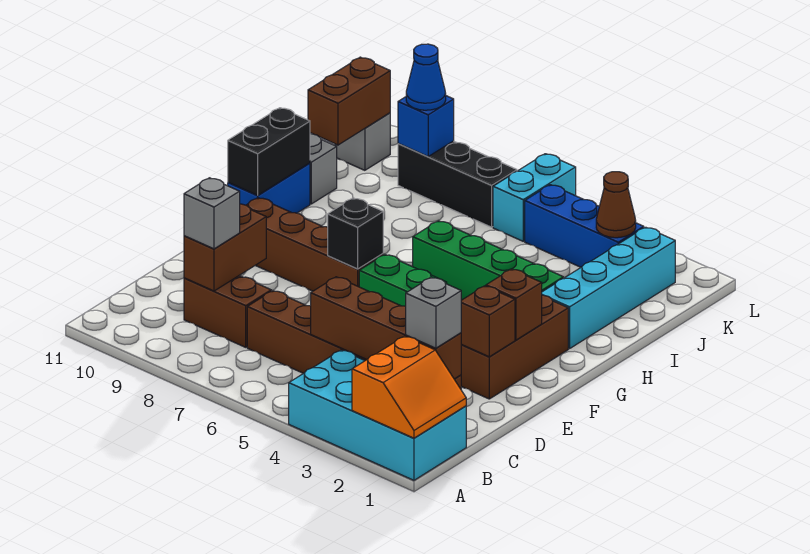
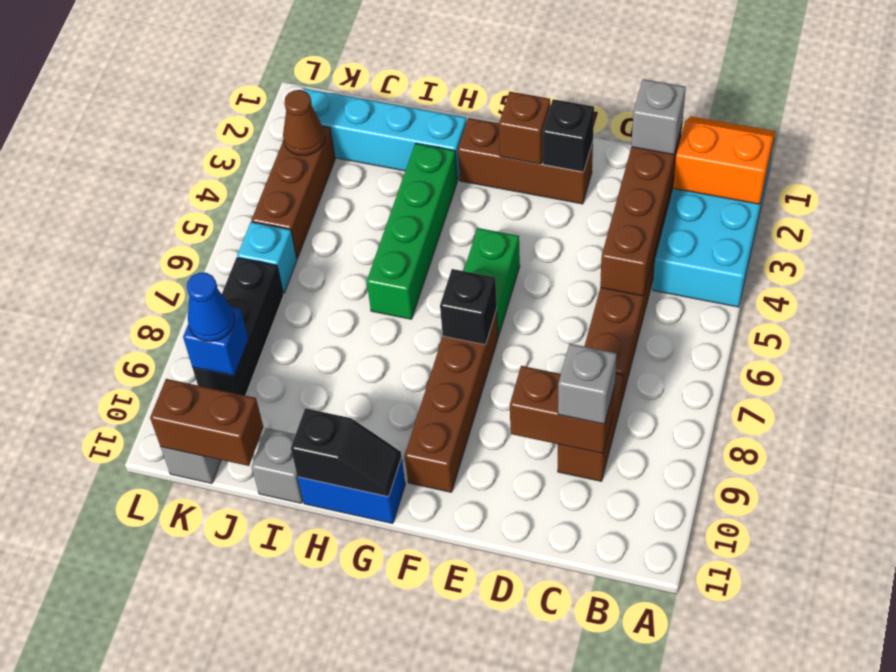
brown brick E2 level 2 -> black brick E2 level 2
black brick G11:H11 level 2 -> black slope G11:H11 level 2 top H
blue brick K3:K5 level 1 -> brown brick K3:K5 level 1
cyan brick K6:L6 level 1 -> cyan brick K6 level 1

